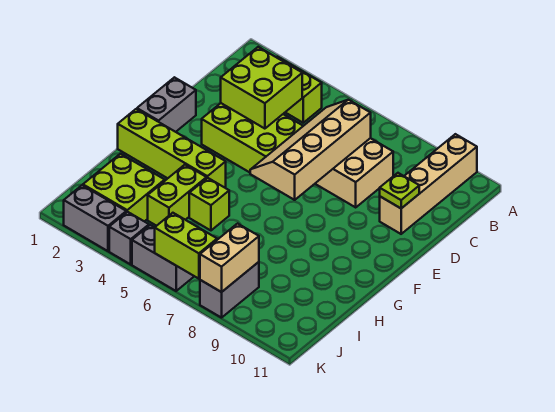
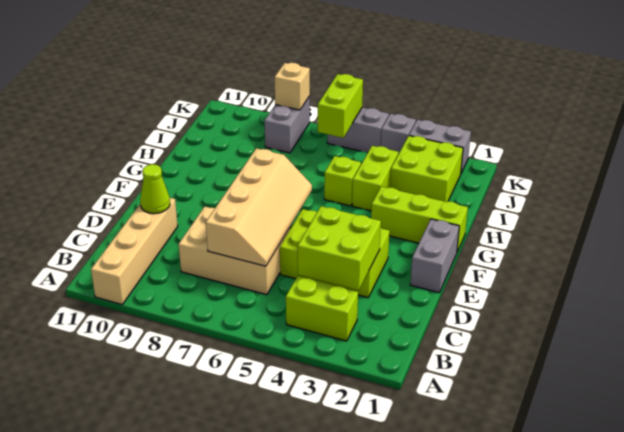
lime plate D10 level 2 -> lime cone D10 level 2
lime brick G1:G4 level 1 -> lime brick G1:G3 level 1
tan brick J8:K8 level 2 -> tan brick K8 level 2
lime brick K6:K7 level 2 -> lime brick J6:K6 level 2

